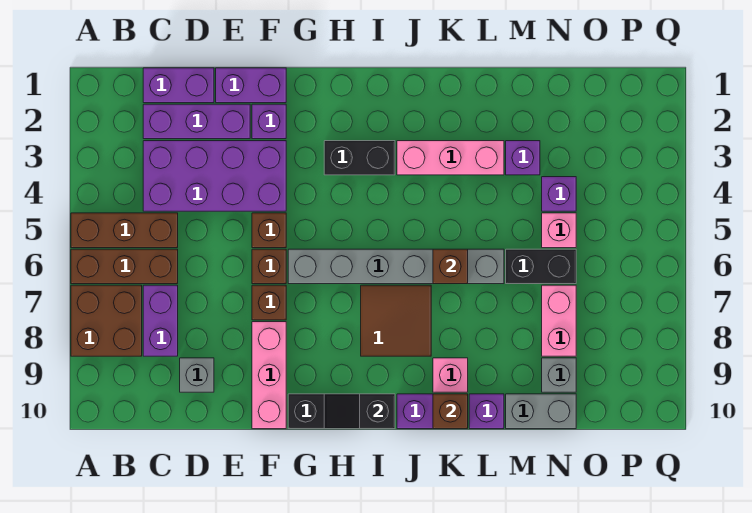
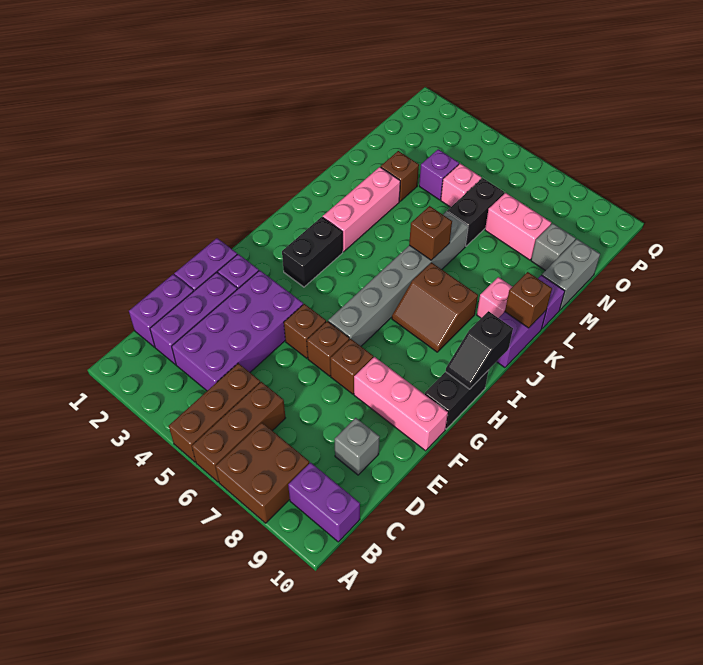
purple brick C7:C8 level 1 -> purple brick B9:B10 level 1
brown tile I7:J8 level 1 -> brown slope I7:J8 level 1 top J
purple brick M3 level 1 -> brown brick M3 level 1

